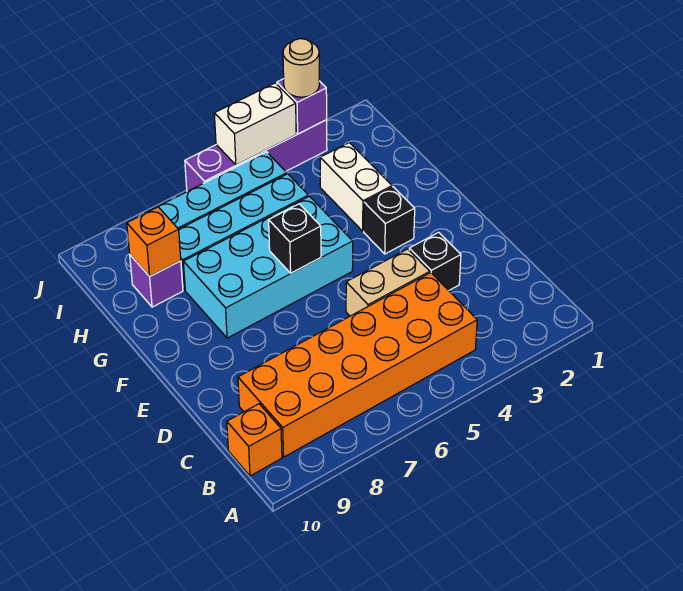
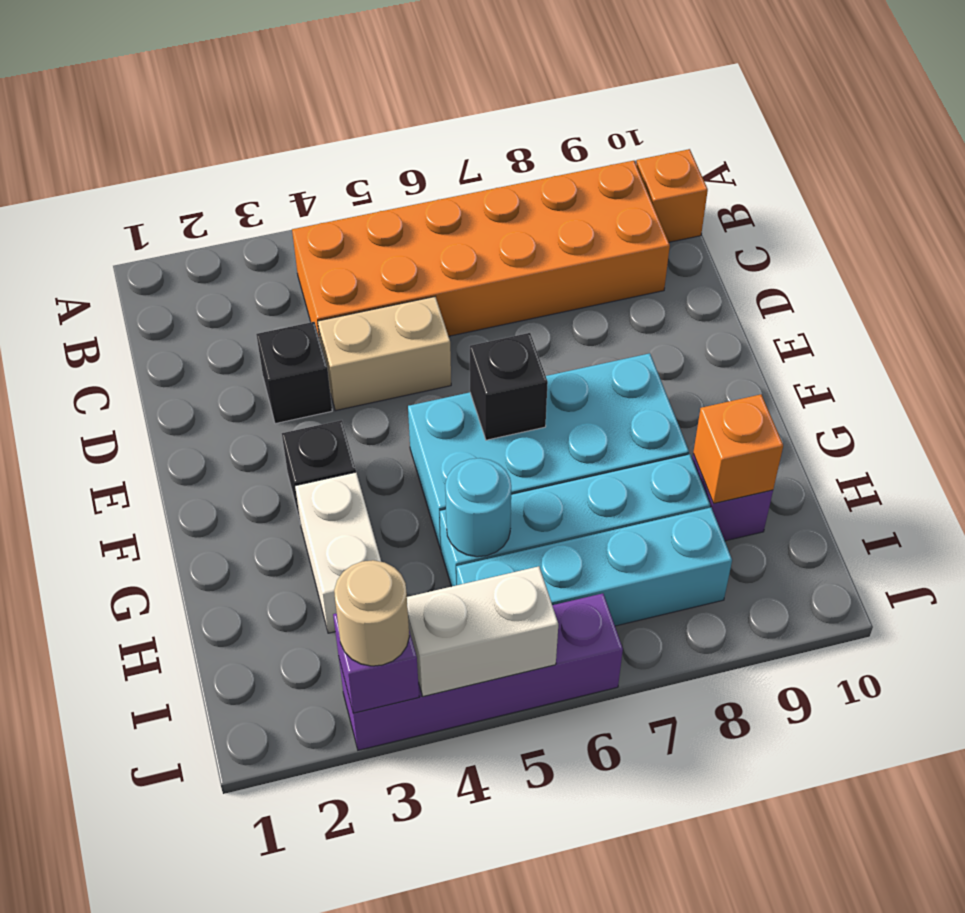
none -> cyan round brick H5 level 2

